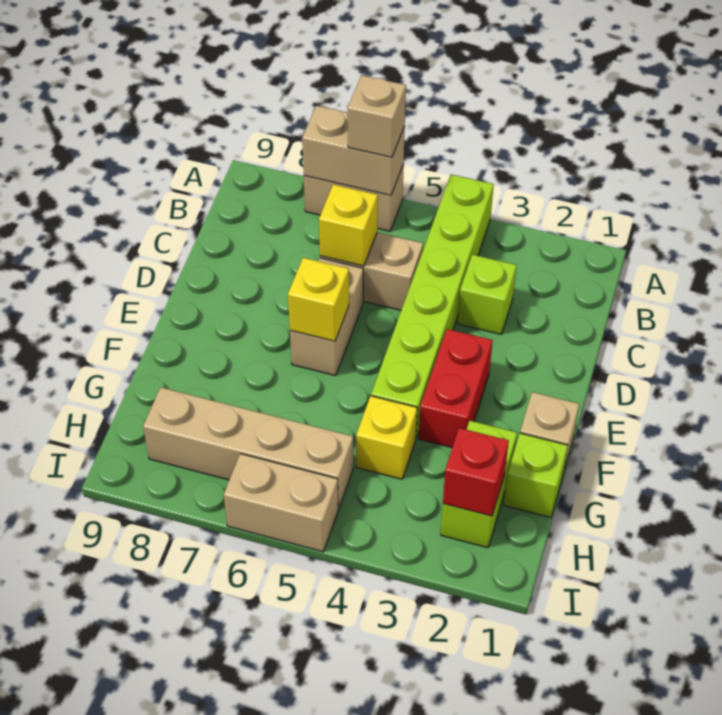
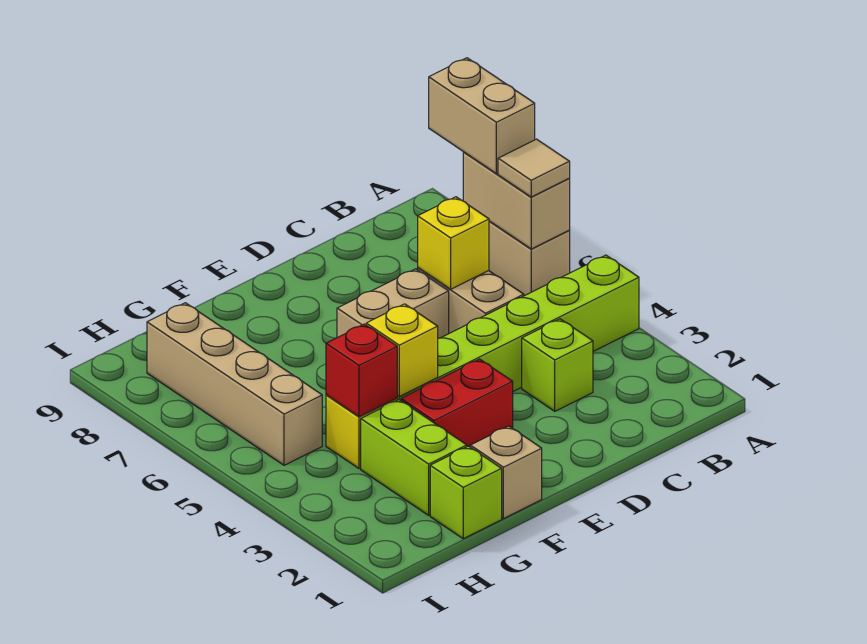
tan brick A6 level 3 -> tan tile A6 level 3
yellow brick E6 level 2 -> yellow brick F4 level 2
lime brick G2:H2 level 1 -> lime brick G2:G3 level 1
red brick H2 level 2 -> red brick G4 level 2
tan brick I5:I6 level 1 -> tan brick A7:A8 level 3

